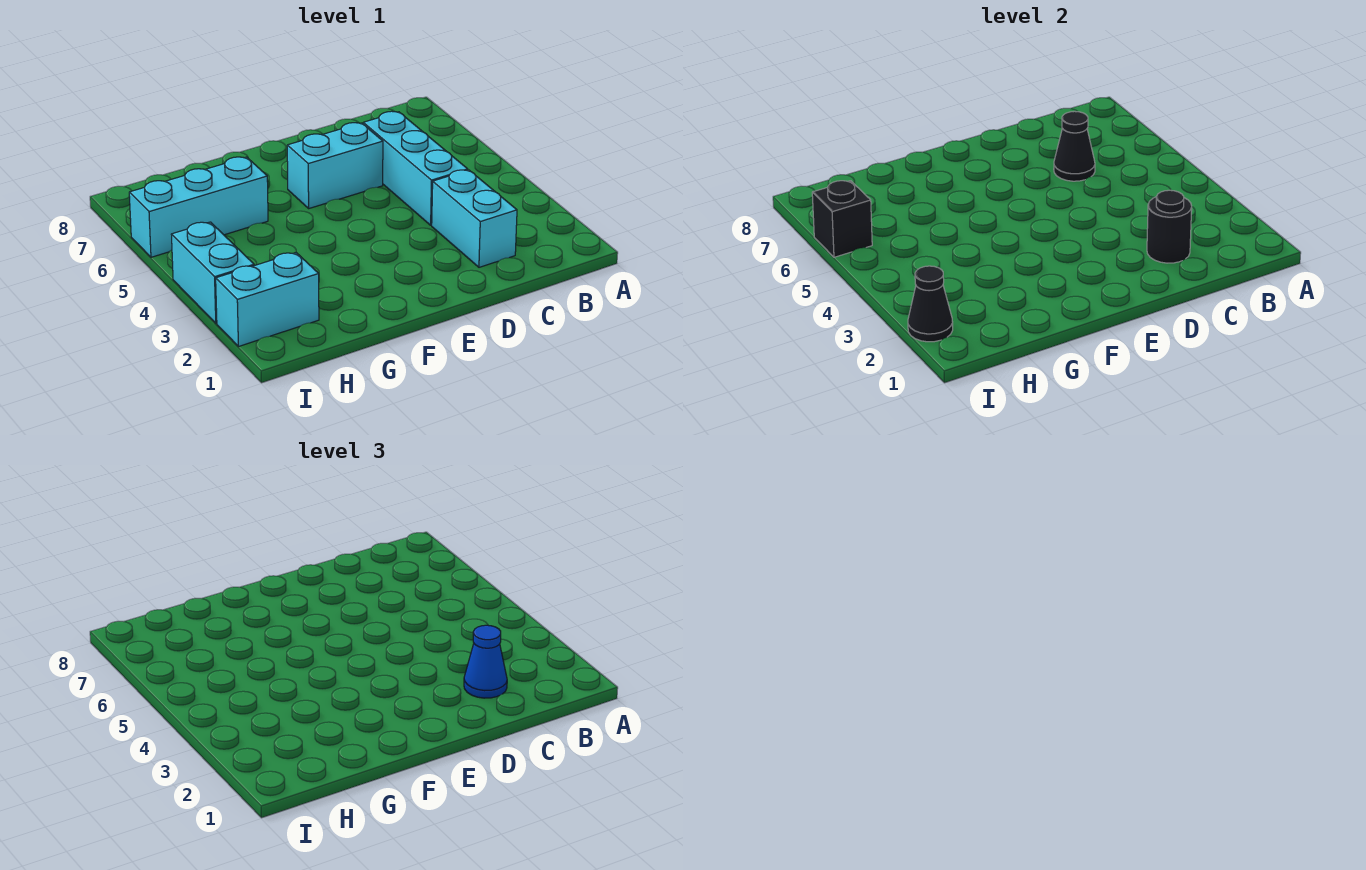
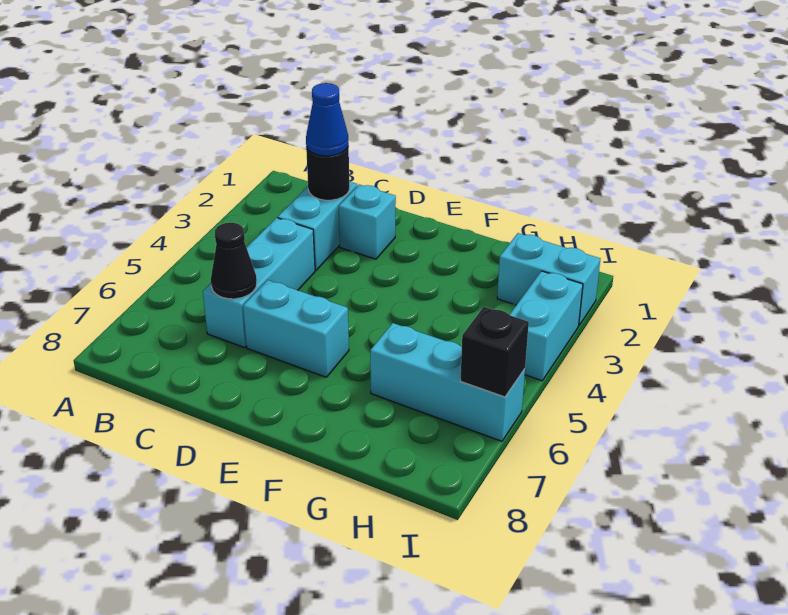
none -> cyan brick D2 level 1
black cone I2 level 2 -> none

